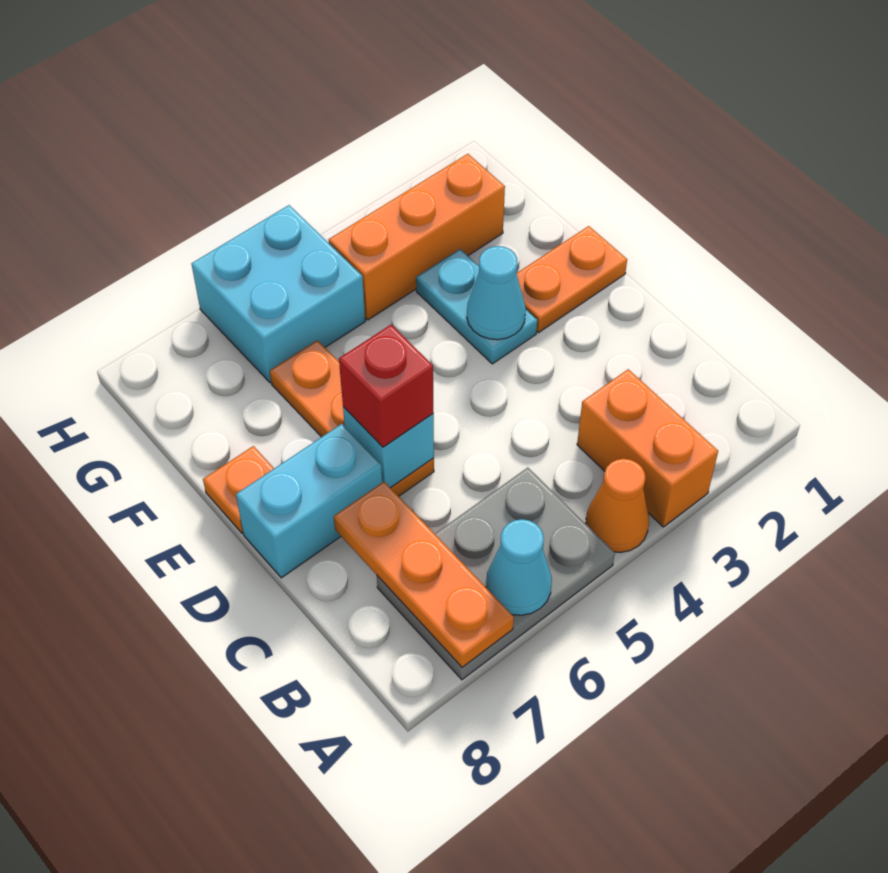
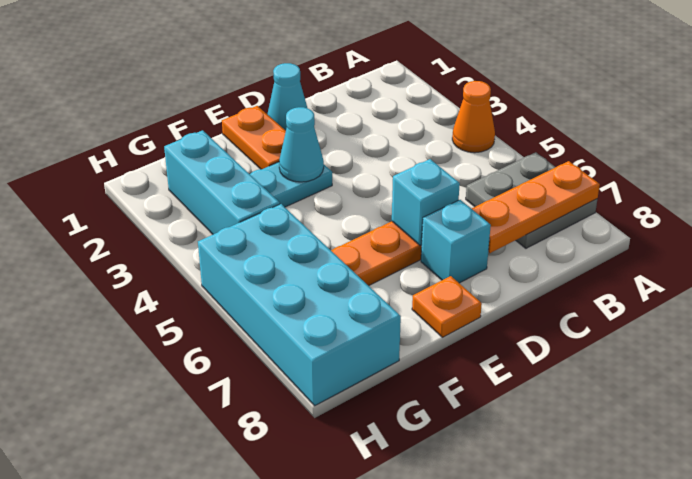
orange brick A3:B3 level 1 -> none
grey plate A5:B7 level 1 -> grey plate A6:B7 level 1
cyan cone A6 level 2 -> cyan cone D1 level 1
red brick D6 level 3 -> none
cyan brick D7:D8 level 1 -> cyan brick D7 level 1
orange brick G2:G4 level 1 -> cyan brick G2:G4 level 1
cyan brick G5:H6 level 1 -> cyan brick G5:H8 level 1

